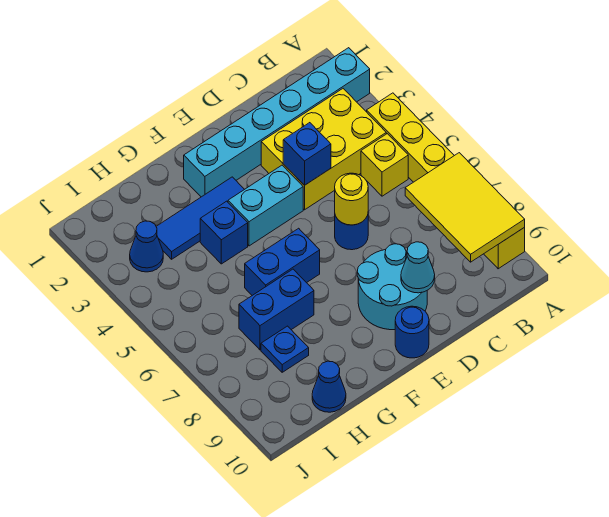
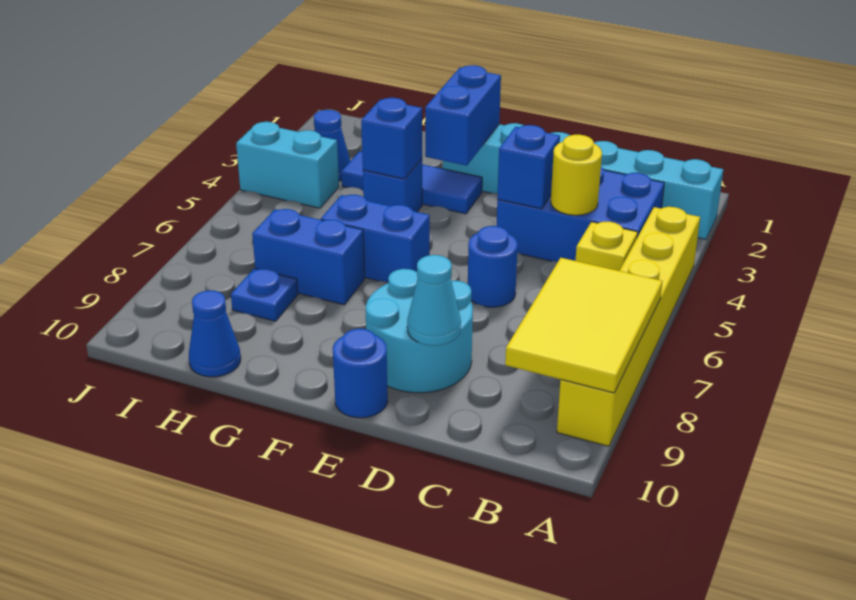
yellow brick B3:D4 level 1 -> blue brick B3:D4 level 1
yellow round brick D6 level 2 -> yellow round brick C4 level 2
cyan brick E4:F4 level 1 -> cyan brick I4:J4 level 1
none -> blue brick F2:F3 level 2
none -> blue brick G4 level 2

